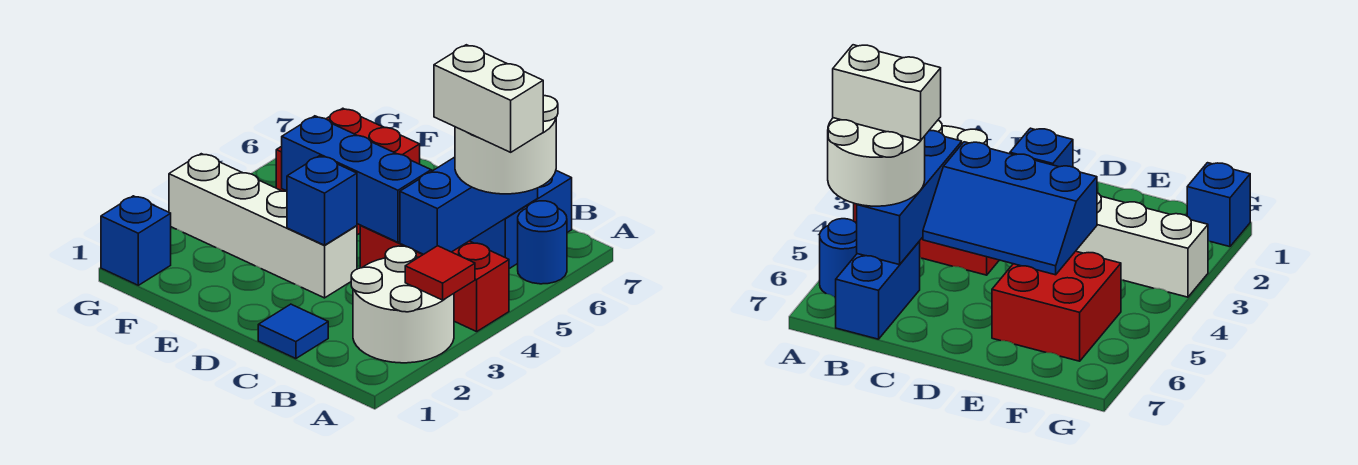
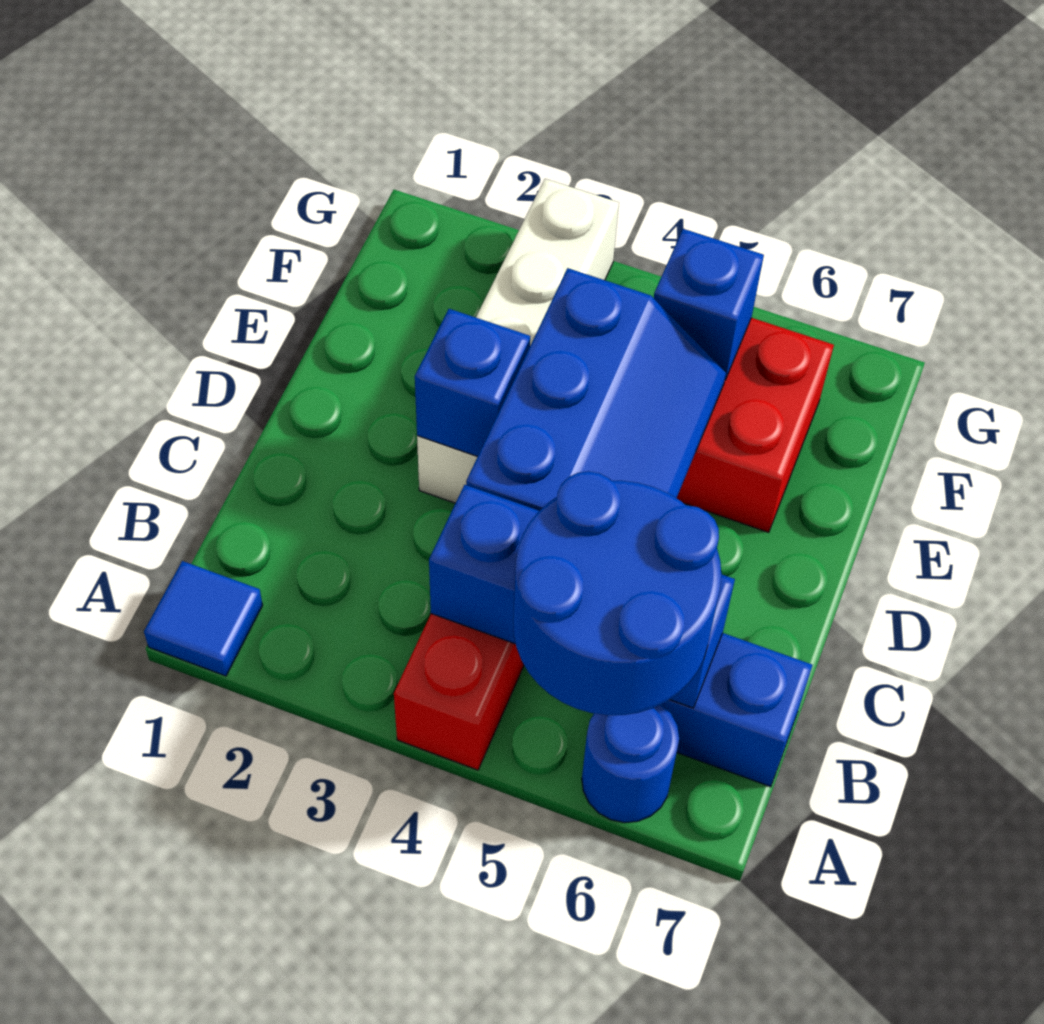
white round brick A2:B3 level 1 -> none
red tile A3 level 2 -> none
white round brick A5:B6 level 3 -> blue round brick A5:B6 level 3
white brick A5:B5 level 4 -> none
blue tile C1 level 1 -> blue tile A1 level 1
blue brick G1 level 1 -> blue brick F5 level 2

